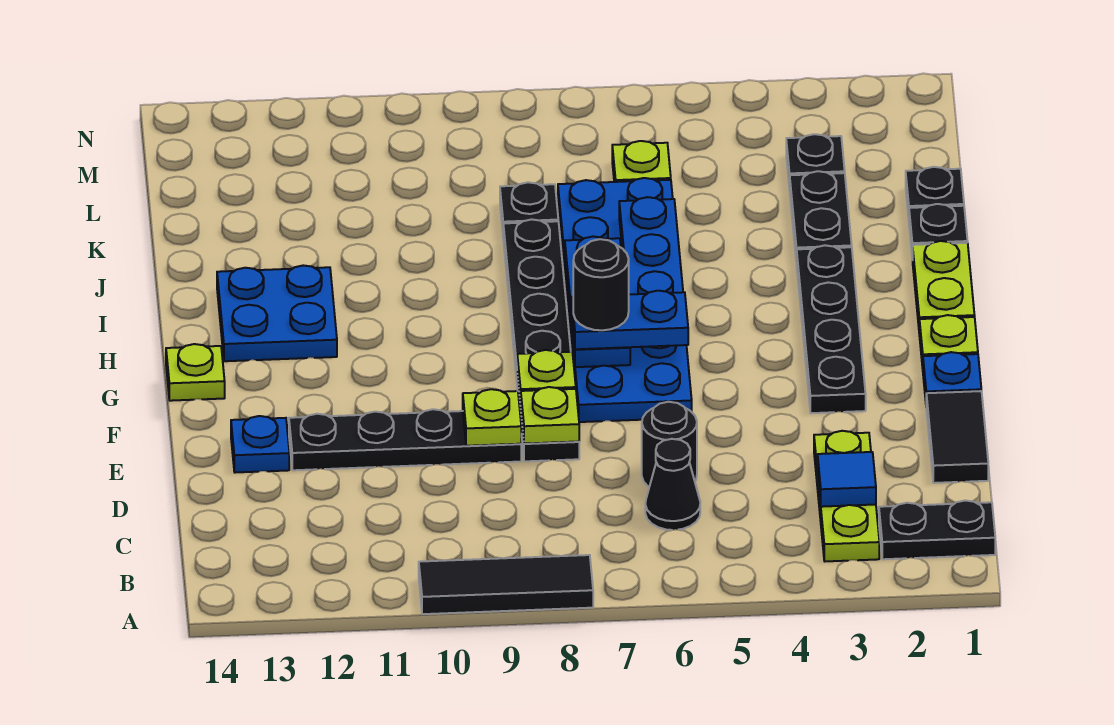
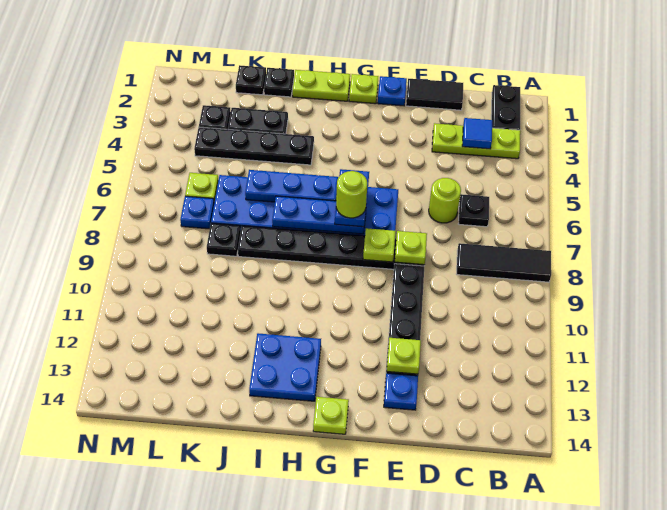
black tile A8:A10 level 1 -> black tile A8:C8 level 1
black cone C6 level 1 -> black plate C6 level 1
black round brick D6 level 1 -> lime round brick D6 level 1
lime plate E9 level 2 -> lime plate E12 level 2
black plate F3:I3 level 1 -> black plate I4:L4 level 1
black round brick G7 level 4 -> lime round brick G7 level 4
none -> blue plate L7 level 1

